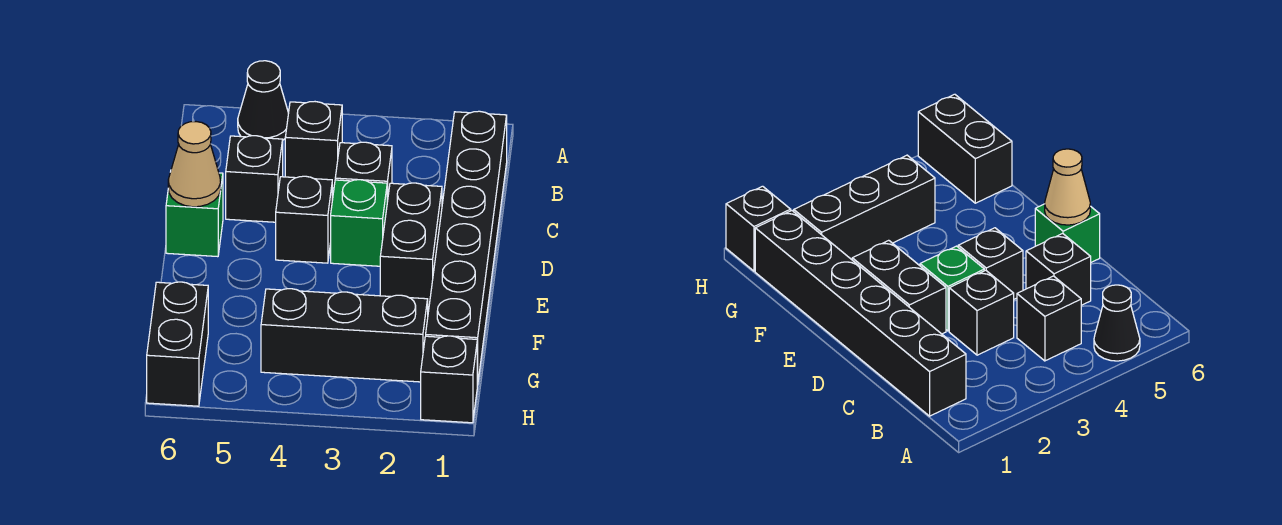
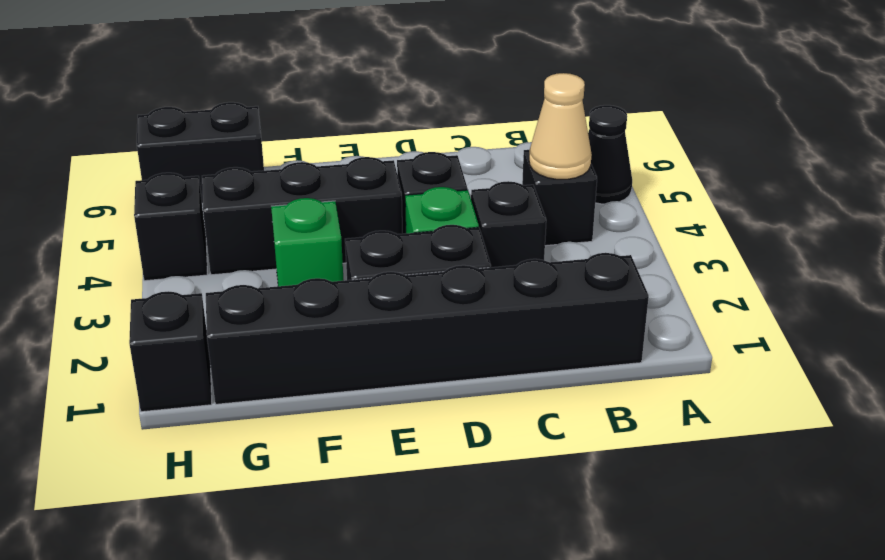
black brick C5 level 1 -> black brick H4 level 1
green brick D6 level 1 -> green brick F3 level 1
tan cone D6 level 2 -> tan cone B4 level 2
black brick G2:G4 level 1 -> black brick E4:G4 level 1

